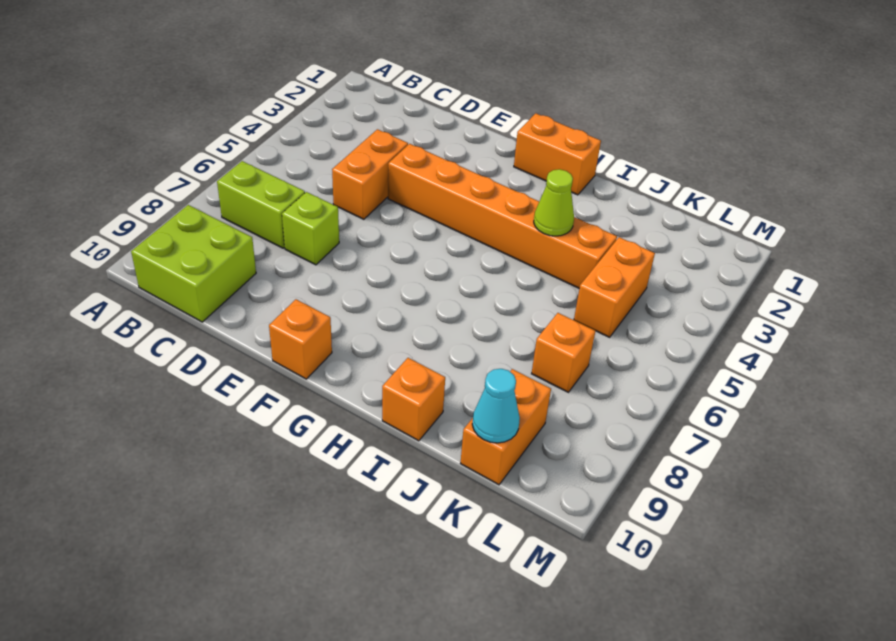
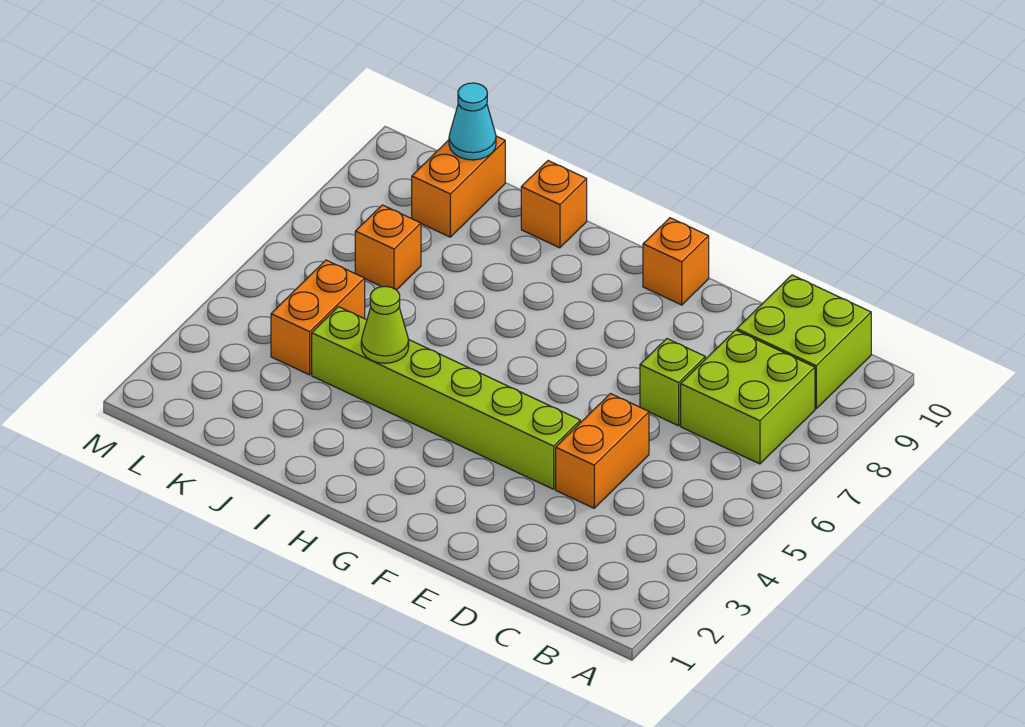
lime brick B7:C7 level 1 -> lime brick B7:C8 level 1
orange brick E4:J4 level 1 -> lime brick E4:J4 level 1
orange brick G1:H1 level 1 -> none

